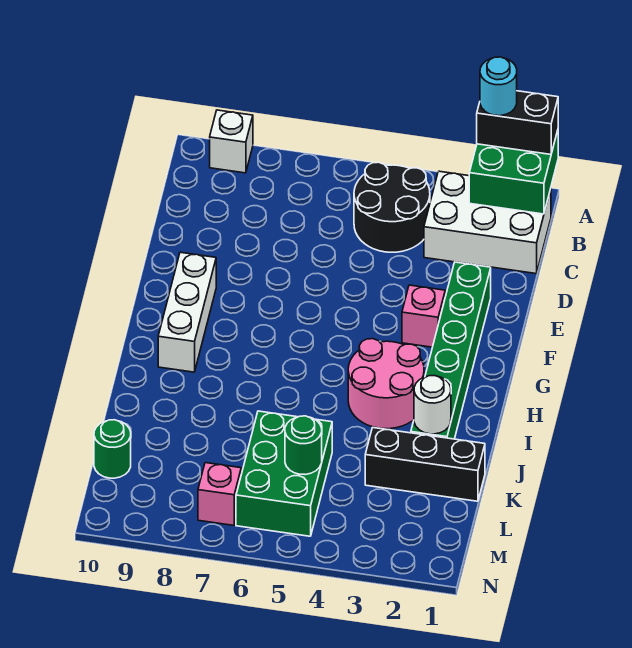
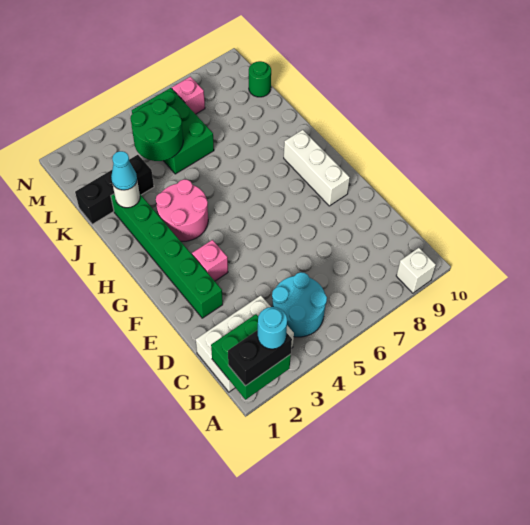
black round brick B4:C5 level 1 -> cyan round brick B4:C5 level 1
none -> cyan cone J2 level 3
green round brick L5 level 2 -> green round brick K4:L5 level 2

